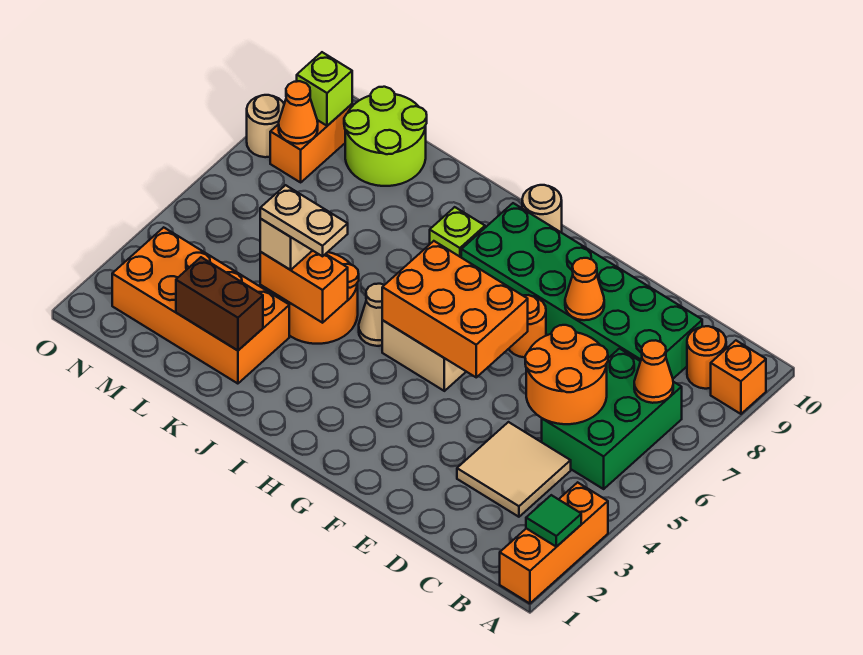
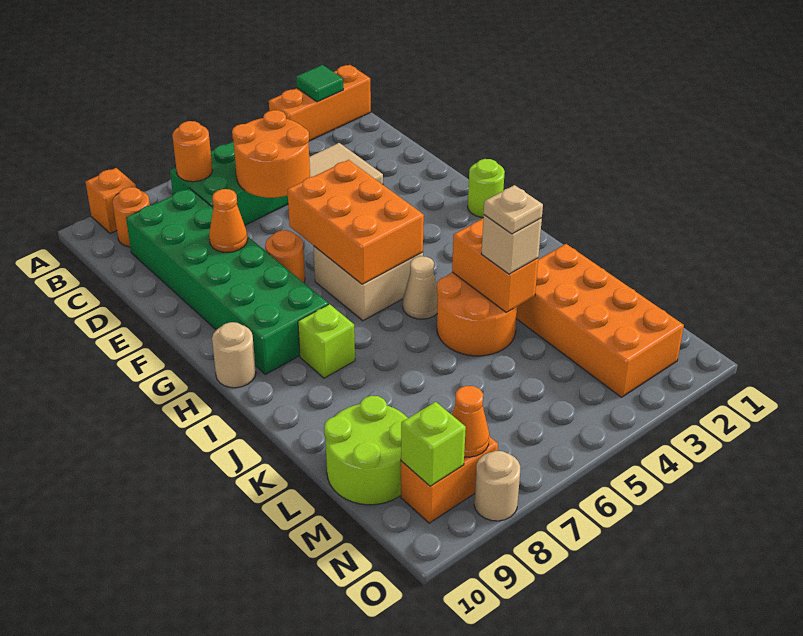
orange cone B7 level 2 -> orange round brick B7 level 2
none -> lime round brick G1 level 1
tan plate J4:K4 level 4 -> tan plate K4 level 4
brown brick K2:L2 level 2 -> none

